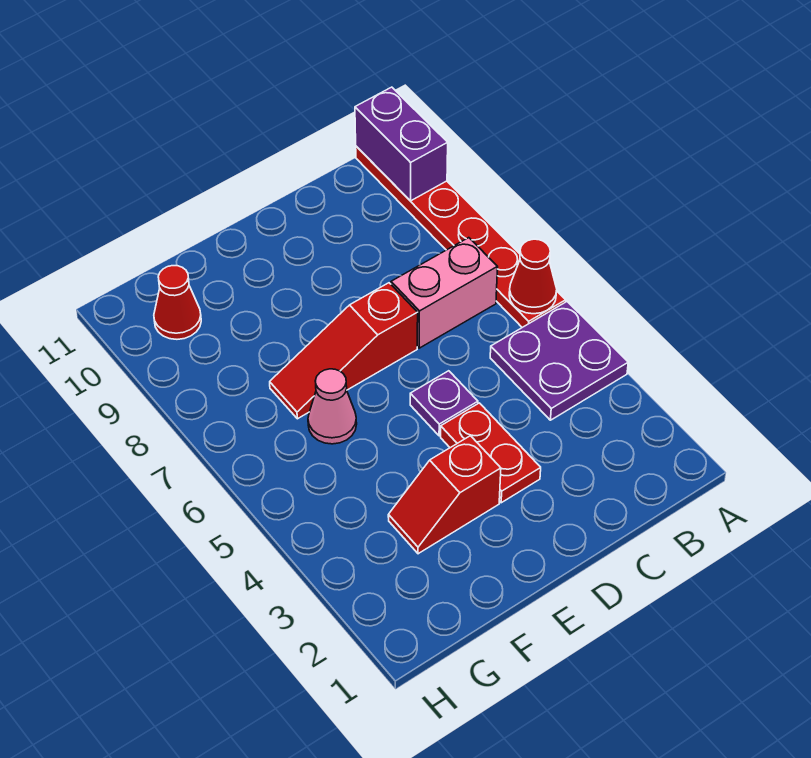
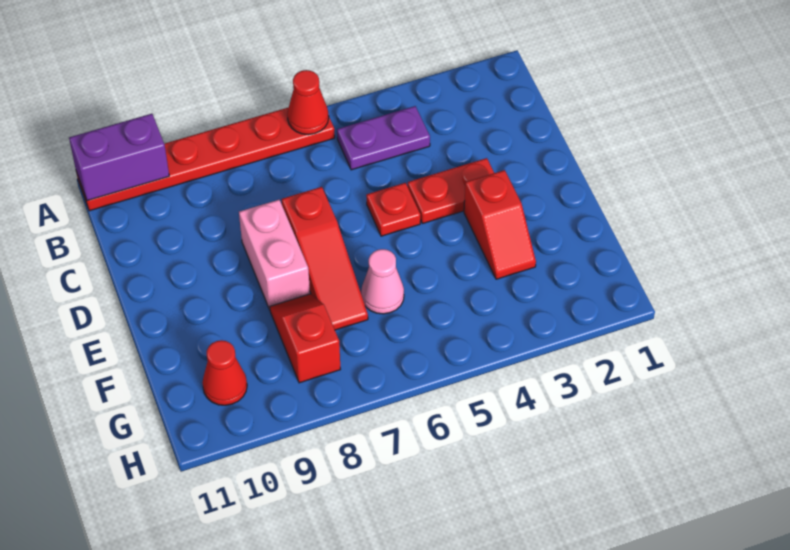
purple plate A4:B5 level 1 -> purple plate B4:B5 level 1
pink brick B7:C7 level 1 -> pink brick D8:E8 level 1
purple plate D5 level 1 -> red plate D5 level 1
none -> red slope F8:G8 level 1 top G

